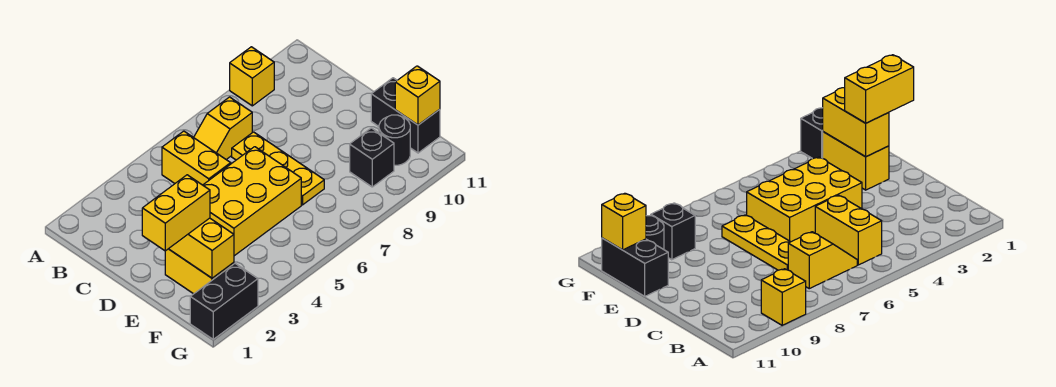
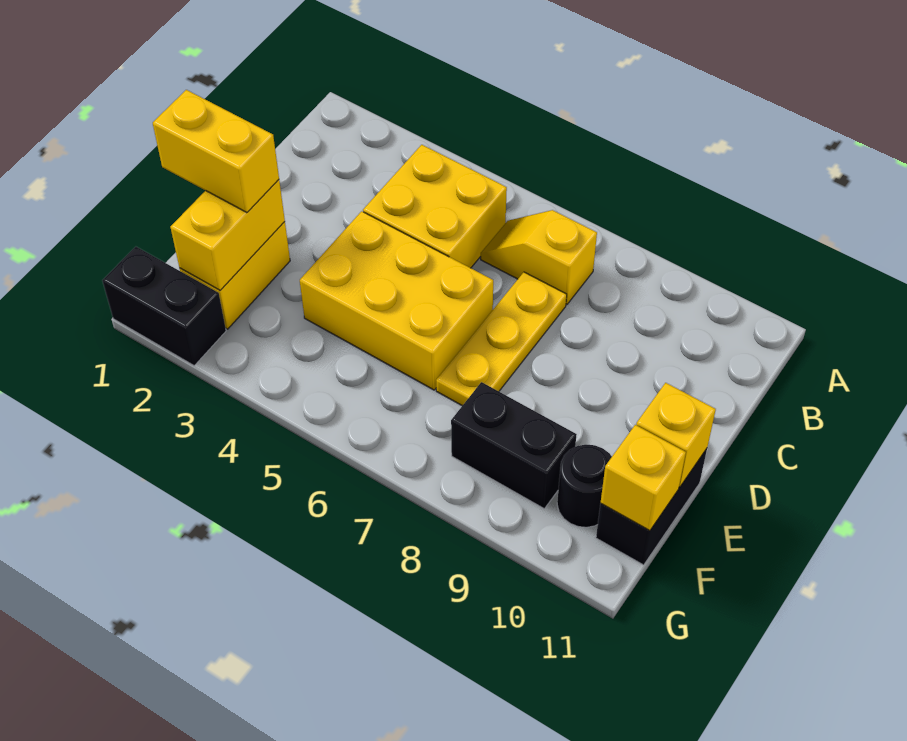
yellow brick A9 level 1 -> yellow brick E11 level 2
yellow brick B5:C5 level 1 -> yellow brick B4:C5 level 1
black brick F9 level 1 -> black brick F8:F9 level 1

